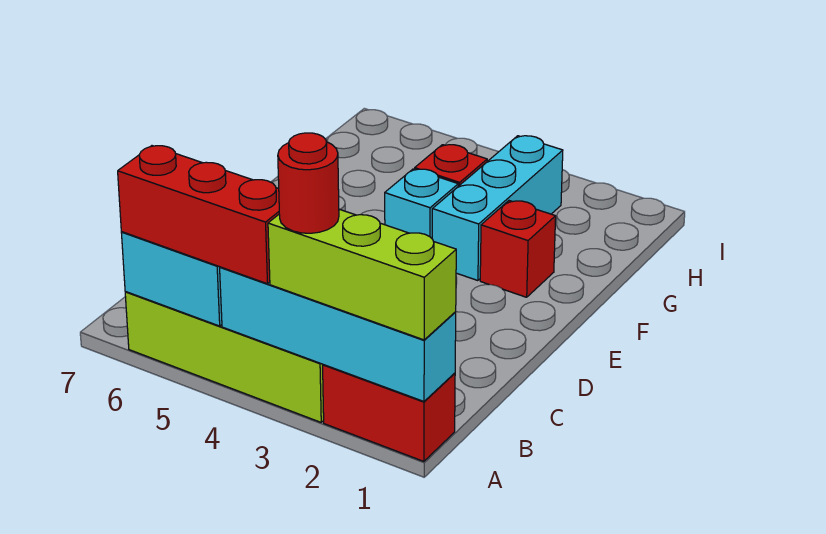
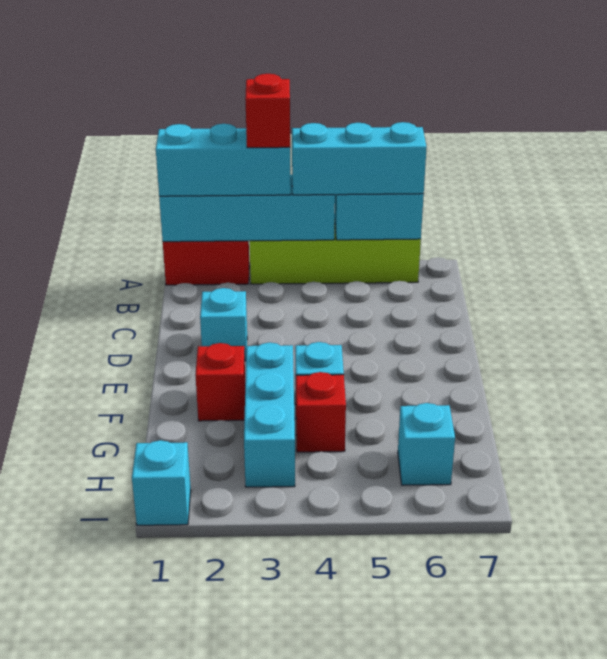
lime brick A1:A3 level 3 -> cyan brick A1:A3 level 3
red round brick A3 level 4 -> red brick A3 level 4
red brick A4:A6 level 3 -> cyan brick A4:A6 level 3
none -> cyan brick D2 level 1
none -> cyan brick H6 level 1
none -> cyan brick I1 level 1

